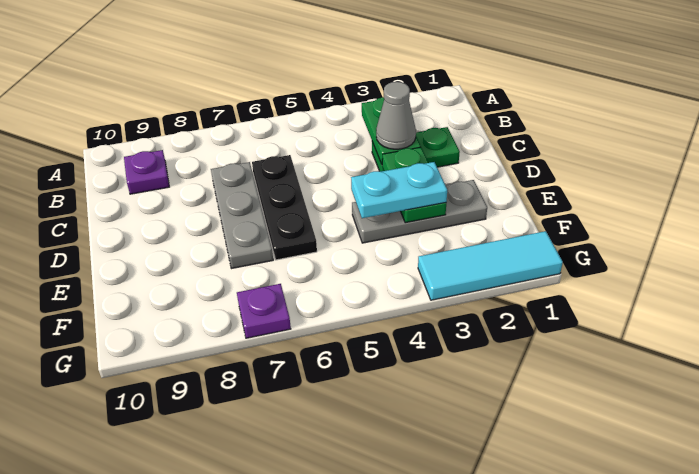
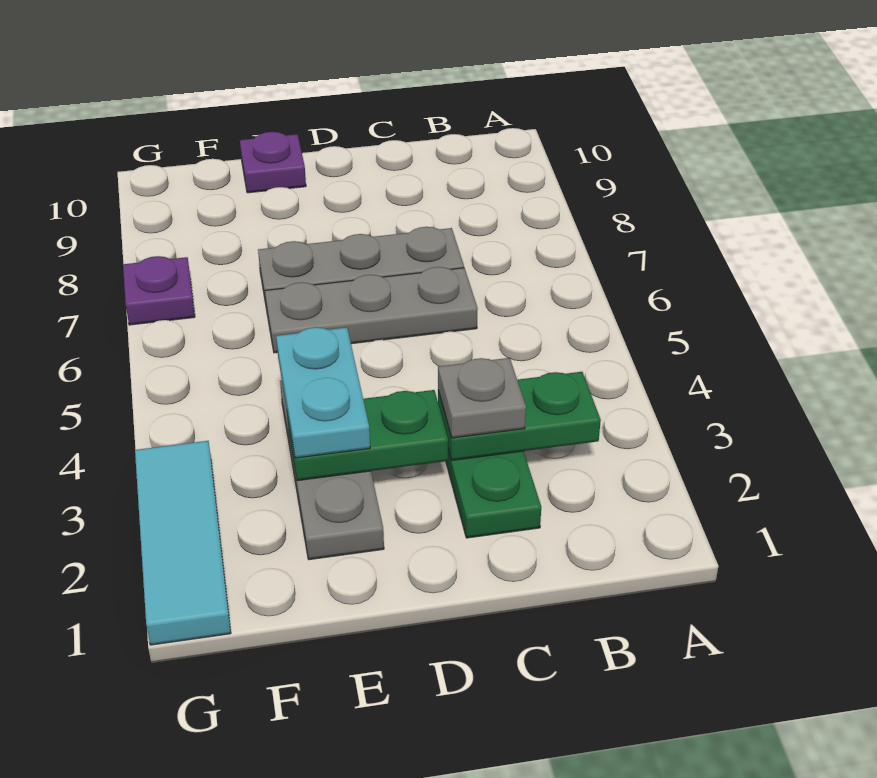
purple plate B9 level 1 -> purple plate E10 level 1
grey cone C3 level 3 -> grey plate C3 level 3
black plate C6:E6 level 1 -> grey plate C6:E6 level 1

